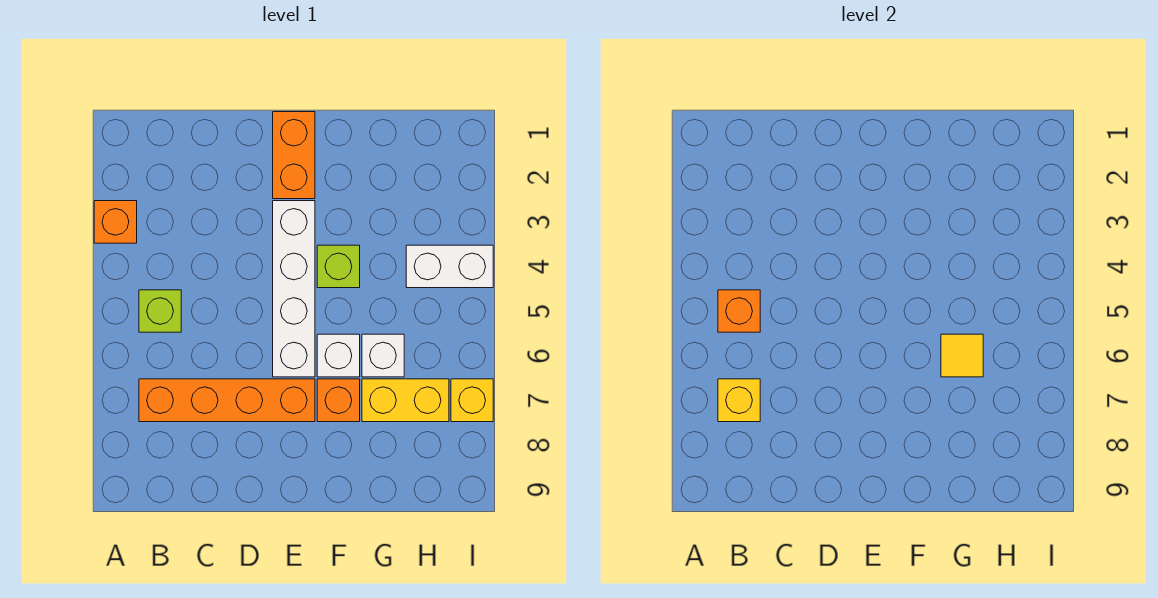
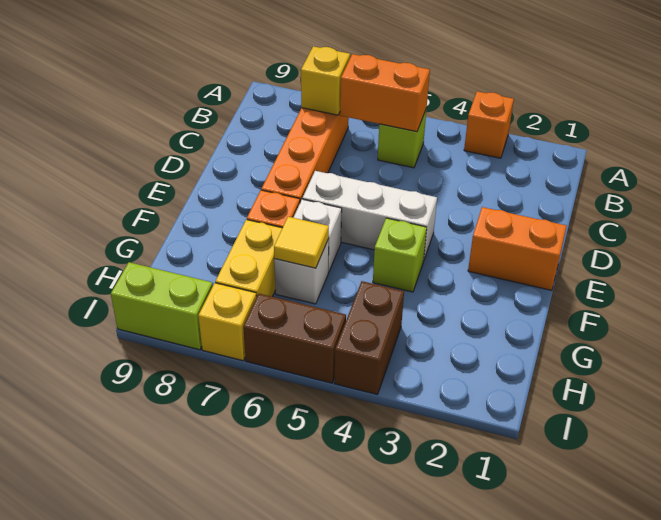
orange brick B5 level 2 -> orange brick B5:B6 level 2
white brick E3:E6 level 1 -> white brick E4:E6 level 1
white brick H4:I4 level 1 -> brown brick H4:I4 level 1
none -> brown brick I5:I6 level 1
none -> lime brick I8:I9 level 1

